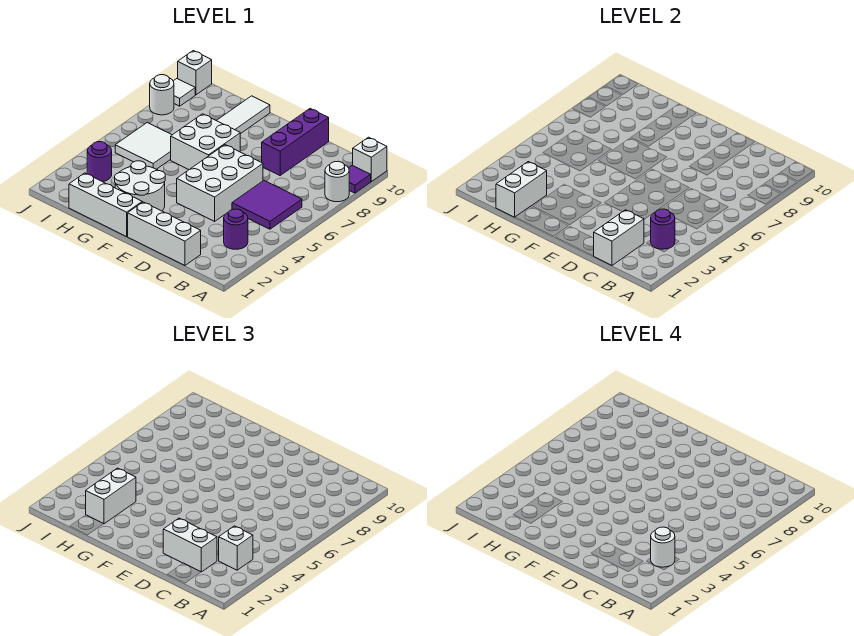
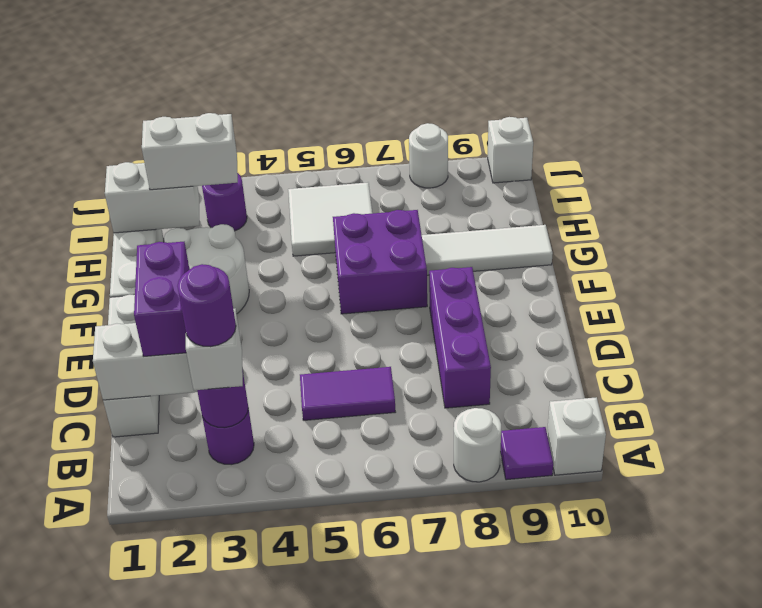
white round brick B3 level 4 -> purple round brick B3 level 4
purple tile B5:C6 level 1 -> purple tile C5:C6 level 1
white brick C2:D2 level 3 -> purple brick C2:D2 level 3
white brick D4:E6 level 1 -> none
purple brick D8:D10 level 1 -> purple brick C8:E8 level 1
white brick F6:G7 level 1 -> purple brick F6:G7 level 1
white tile J9 level 1 -> none

